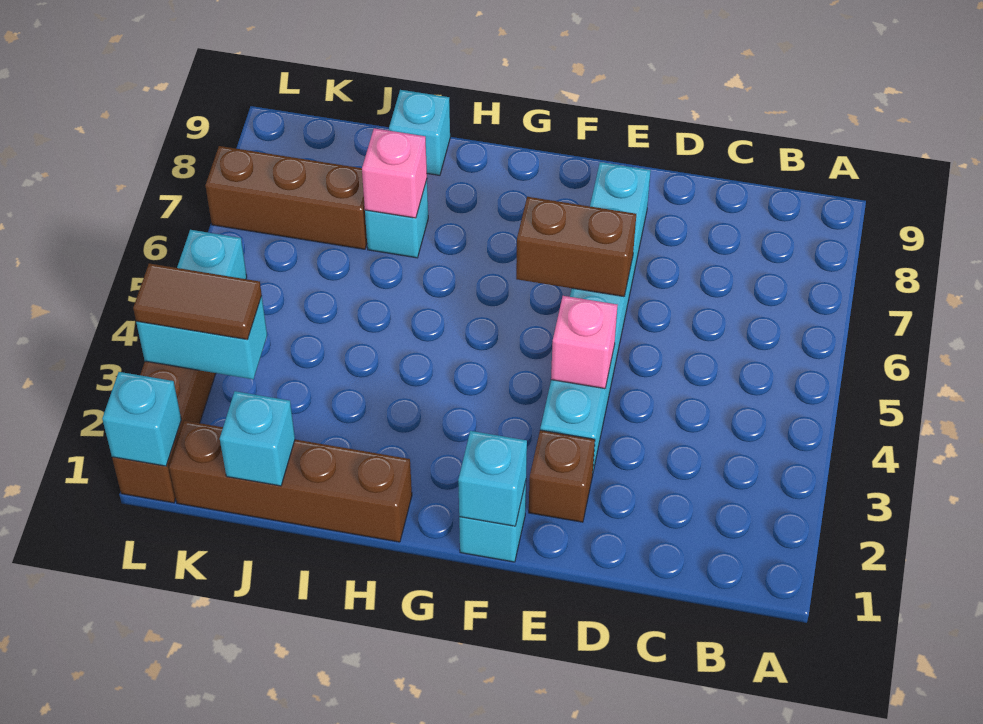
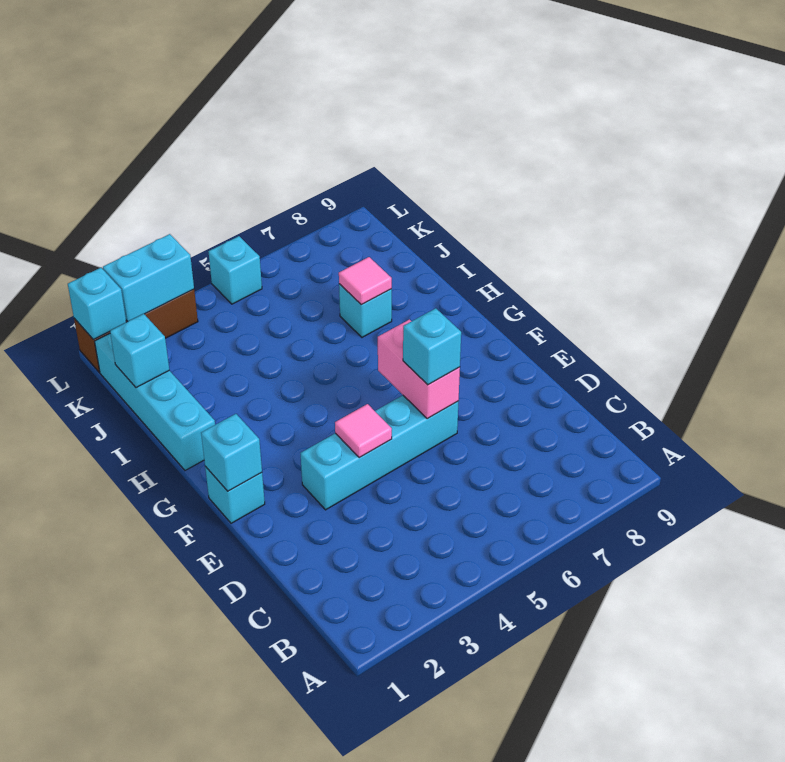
brown brick E2 level 1 -> none
cyan brick E3:E8 level 1 -> cyan brick E3:E6 level 1
pink brick E4 level 2 -> pink tile E4 level 2
brown brick E6:F6 level 2 -> pink brick E6:F6 level 2
brown brick H1:K1 level 1 -> cyan brick H1:K1 level 1
pink brick I7 level 2 -> pink tile I7 level 2
cyan brick I9 level 1 -> cyan brick E6 level 3
brown brick J7:L7 level 1 -> none
cyan brick K3:L3 level 2 -> cyan brick L2:L3 level 2
brown tile K3:L3 level 3 -> none

